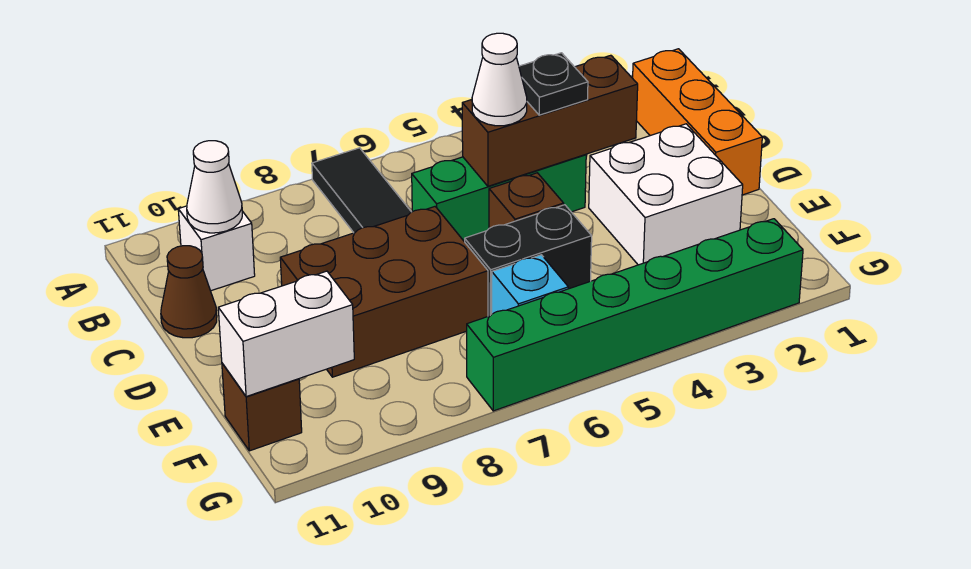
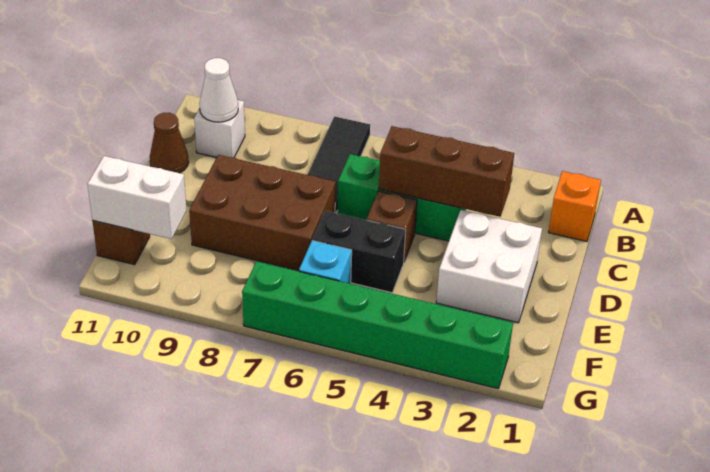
orange brick B1:D1 level 1 -> orange brick B1 level 1
black plate C4 level 3 -> none
white cone C5 level 3 -> none

